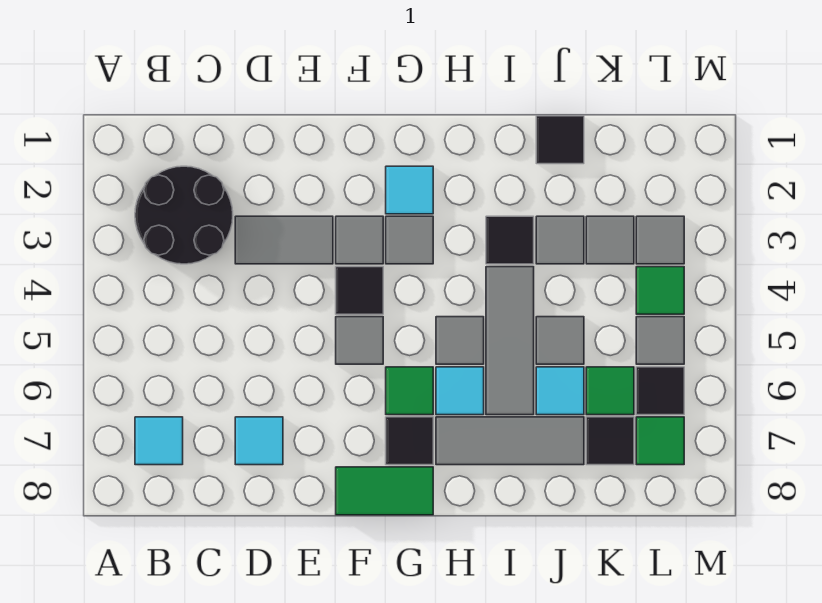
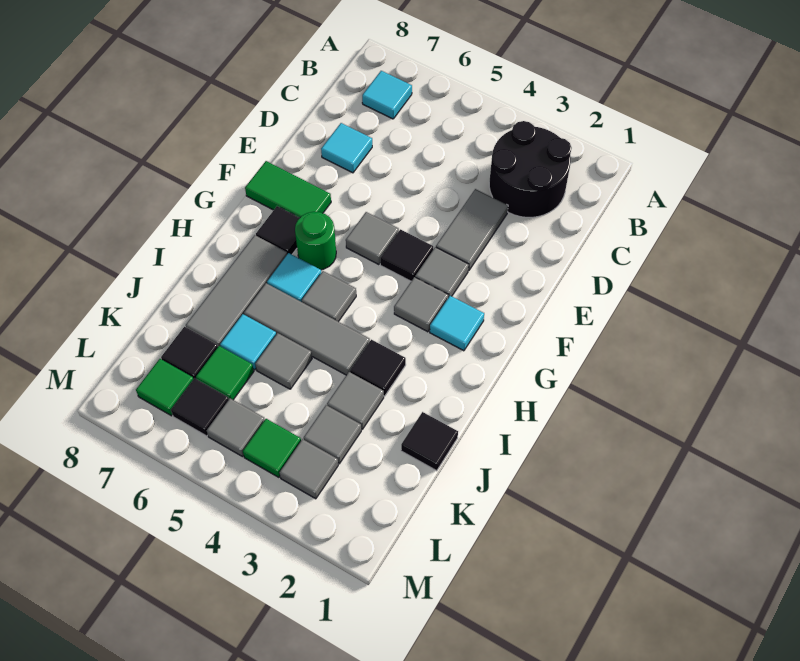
green tile F8:G8 level 1 -> green tile F7:F8 level 1
green tile G6 level 1 -> green round brick G6 level 1

